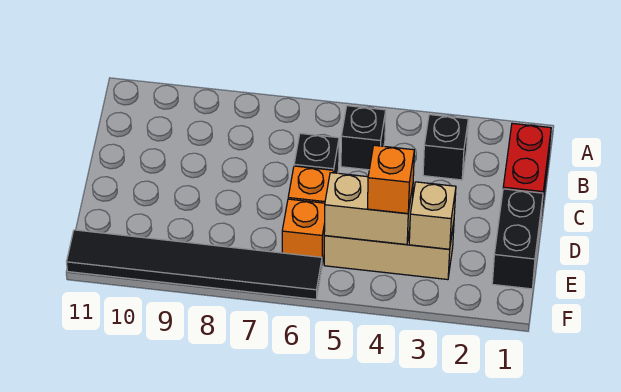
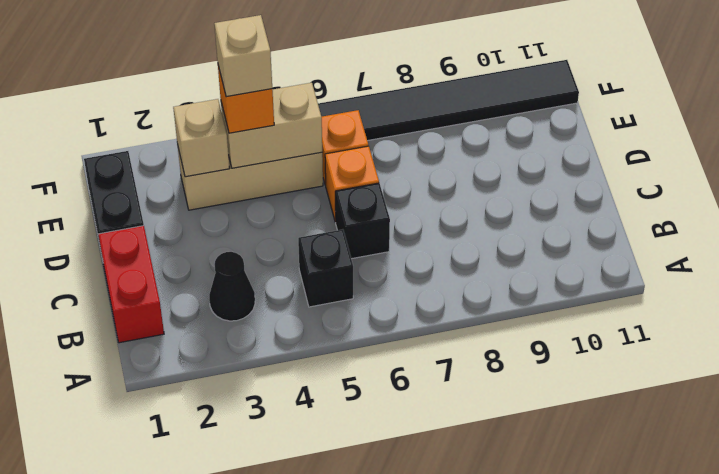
black brick B3 level 1 -> black cone B3 level 1
none -> tan brick E4 level 4

